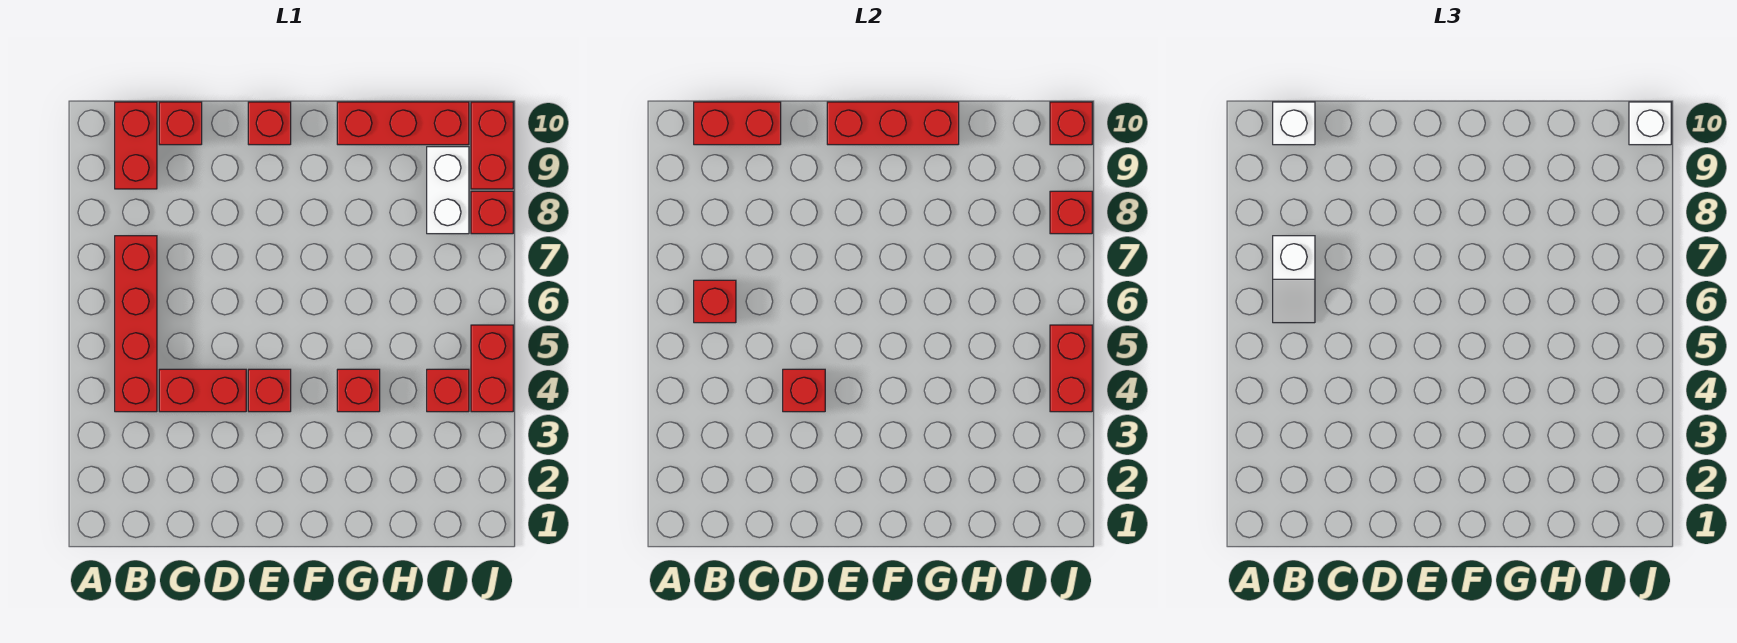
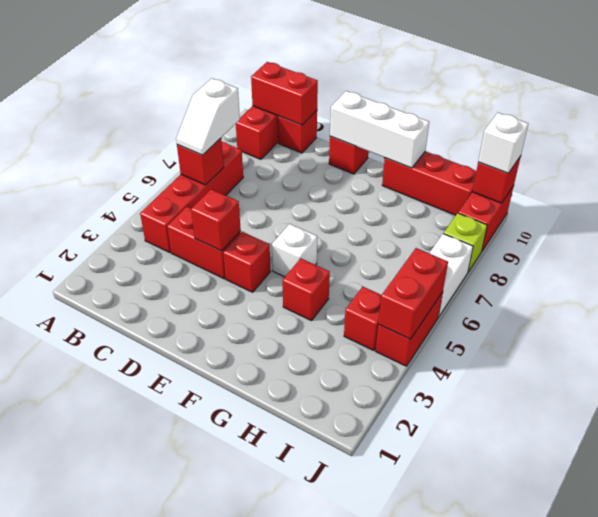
white brick B10 level 3 -> white brick F5 level 1
red brick E10:G10 level 2 -> white brick E10:G10 level 2
white brick I8:I9 level 1 -> white brick J6:J7 level 1
red brick J8 level 1 -> lime brick J8 level 1
red brick J8 level 2 -> none

